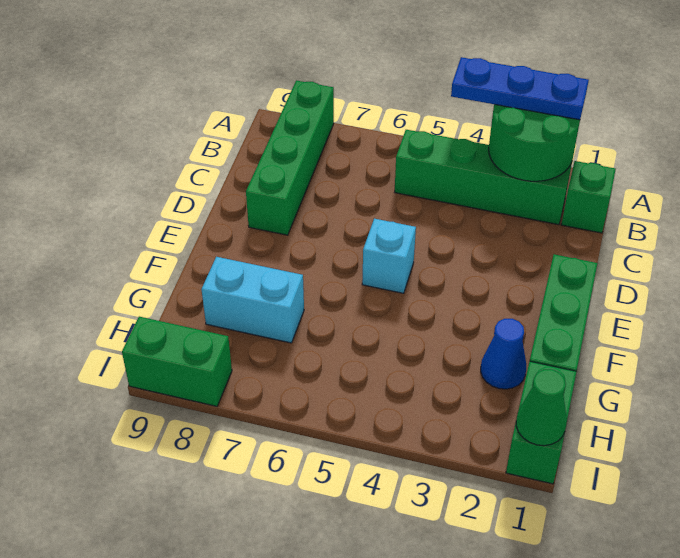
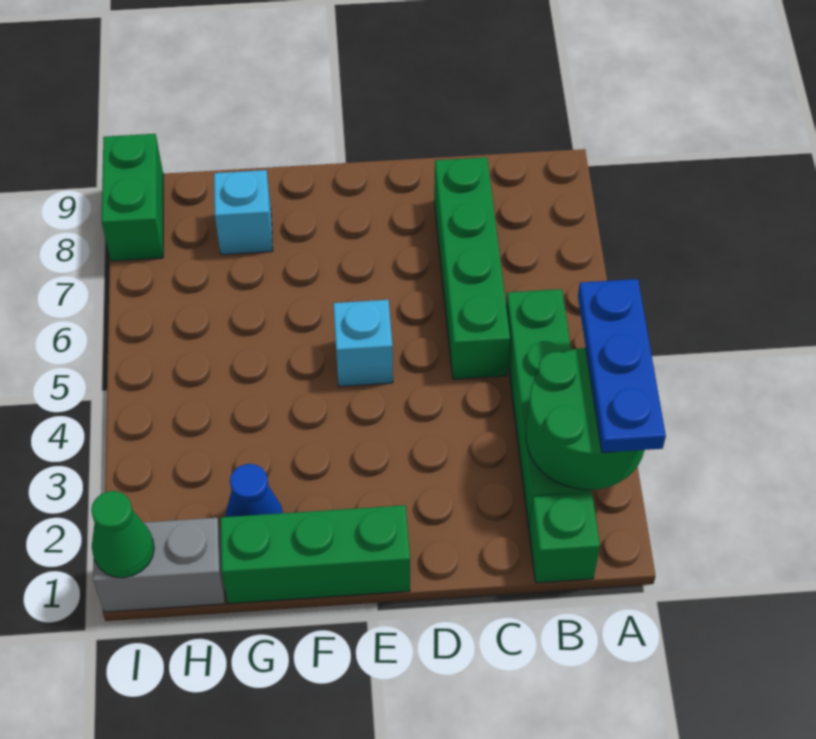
green brick A8:D8 level 1 -> green brick C5:C8 level 1
cyan brick G7:G8 level 1 -> cyan brick G8 level 1
green brick H1:I1 level 1 -> grey brick H1:I1 level 1

